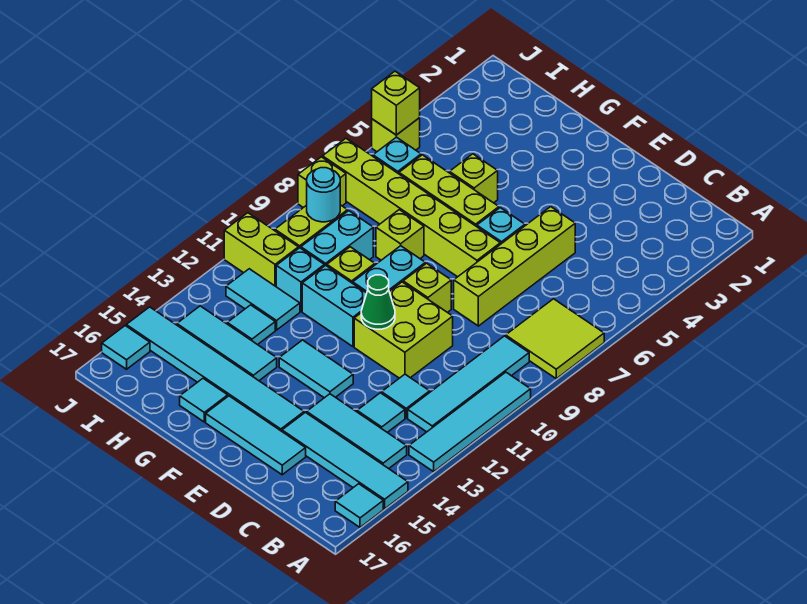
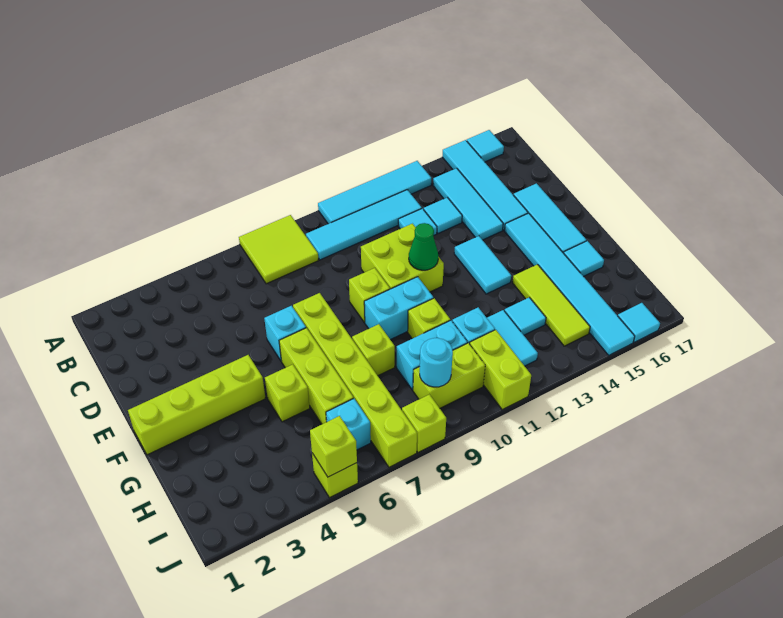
lime brick D5:D8 level 1 -> lime brick F1:F4 level 1
cyan brick F11:G11 level 1 -> none
cyan tile G14:I14 level 1 -> lime tile G14:I14 level 1

